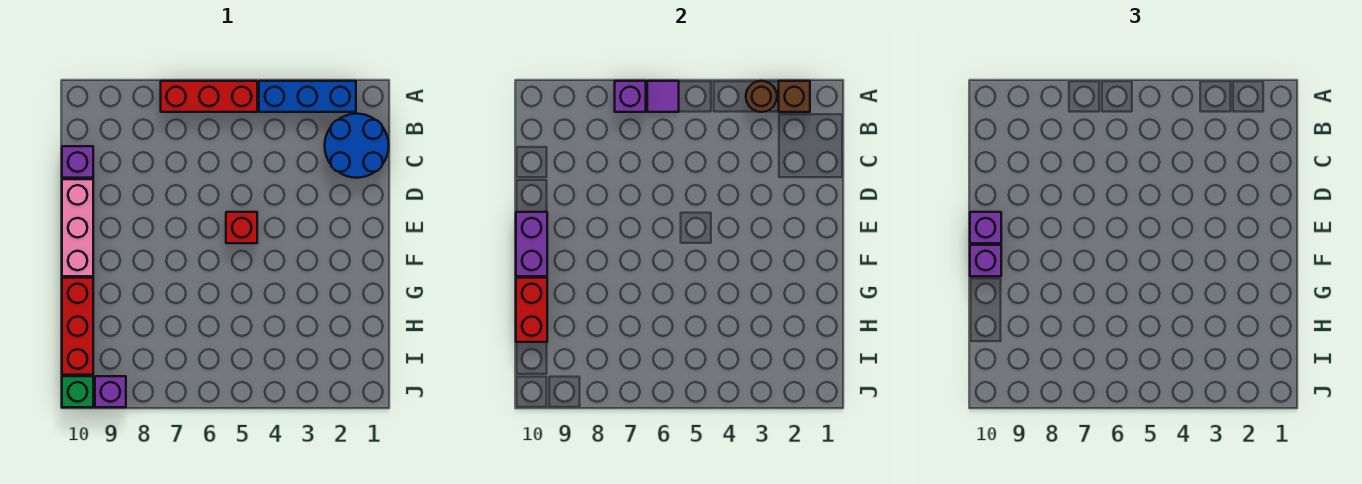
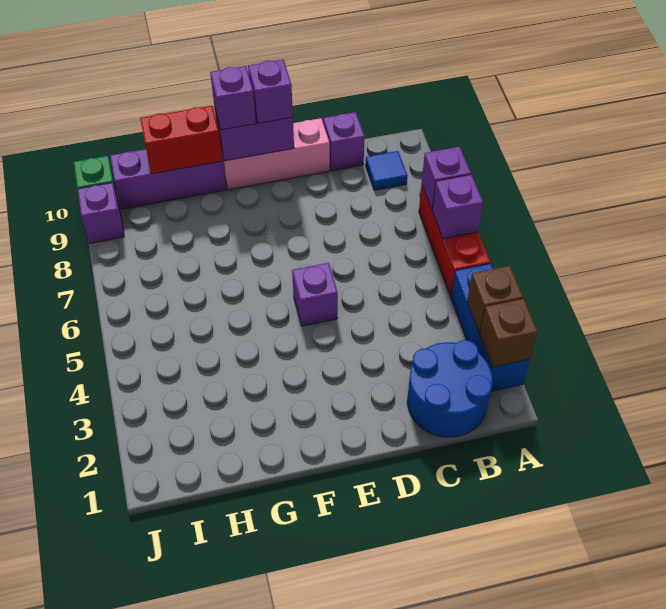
brown round brick A3 level 2 -> brown brick A3 level 2
purple tile A6 level 2 -> purple brick A6 level 2
none -> blue tile B9 level 1
red brick E5 level 1 -> purple brick E5 level 1
red brick G10:I10 level 1 -> purple brick G10:I10 level 1

